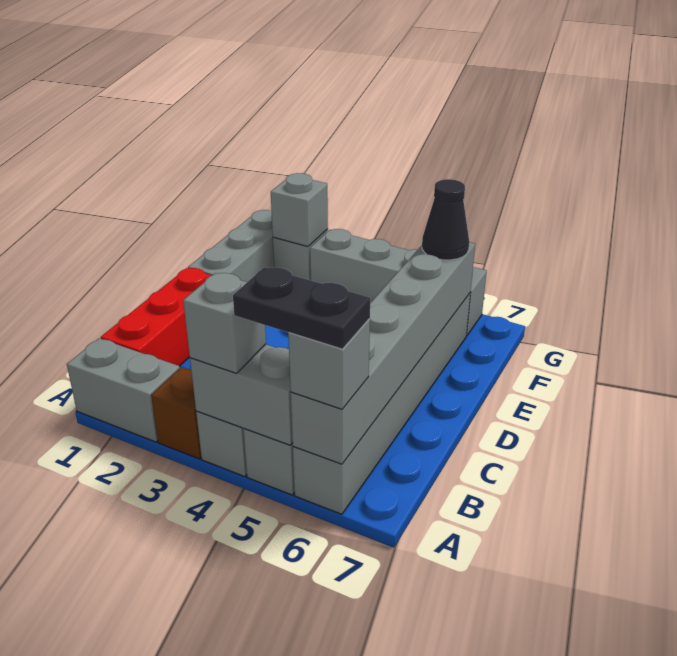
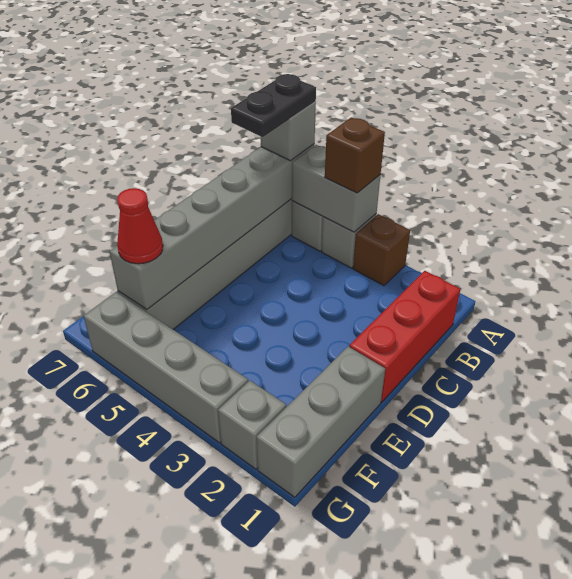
grey brick A1:A2 level 1 -> none
grey brick A4 level 3 -> brown brick A4 level 3
black plate A5:A6 level 4 -> black plate A6:B6 level 4
black cone F6 level 3 -> red cone F6 level 3
grey brick G2 level 2 -> none

